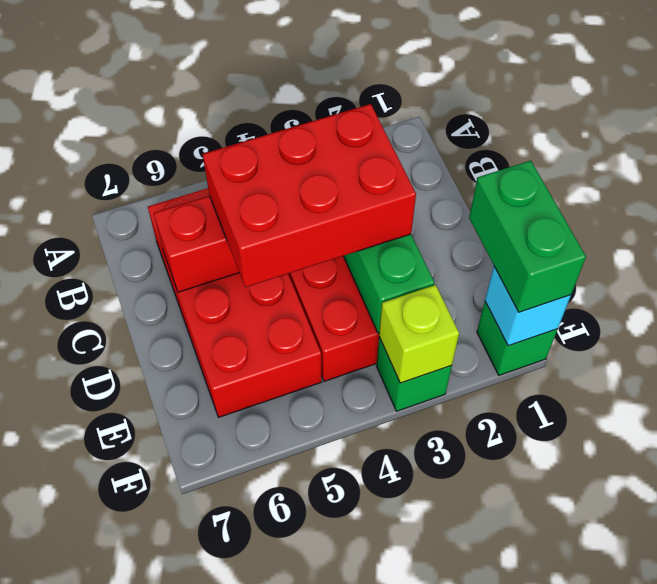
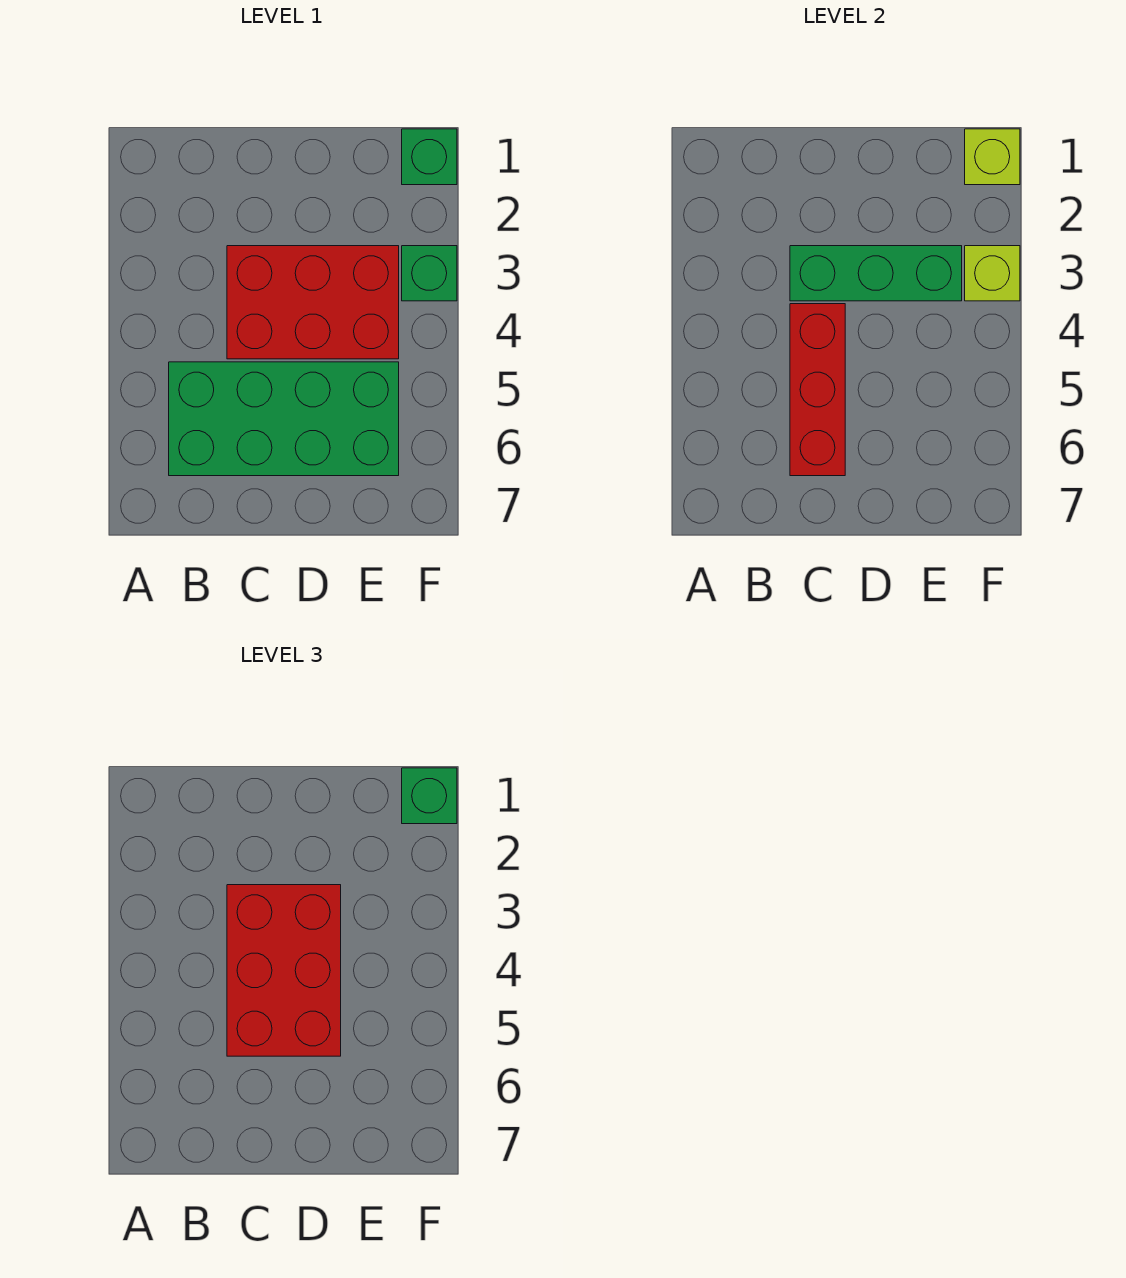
red brick B5:E6 level 1 -> green brick B5:E6 level 1
green brick E1:F1 level 3 -> green brick F1 level 3
cyan brick F1 level 2 -> lime brick F1 level 2

